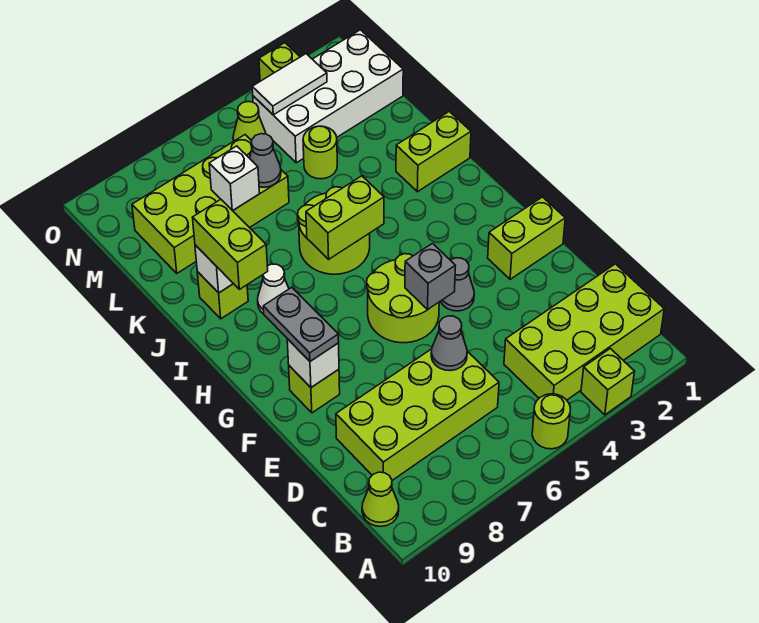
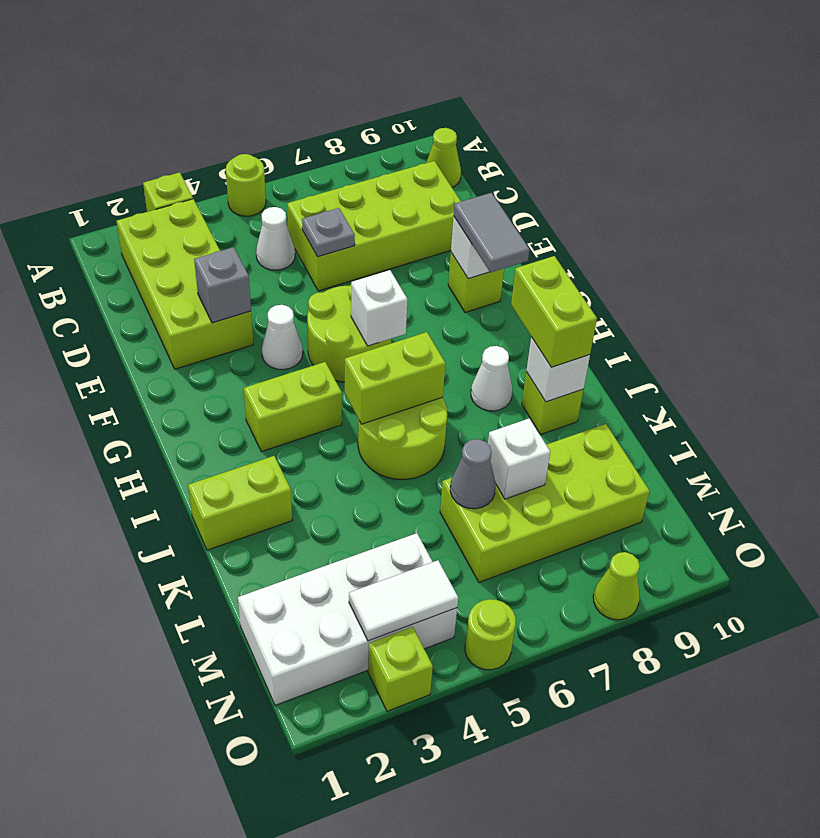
lime brick B1:C4 level 1 -> lime brick B2:E3 level 1
none -> white cone C5 level 1
grey cone D6 level 2 -> grey plate D6 level 2
lime brick F1:F2 level 1 -> lime brick H3:H4 level 1
grey cone F4 level 1 -> white cone F4 level 1
grey brick F5 level 2 -> grey brick E3 level 2
grey plate F9:G9 level 3 -> grey tile F9:G9 level 3
none -> white brick G6 level 2
lime round brick L4 level 1 -> lime round brick O5 level 1
lime cone N5 level 1 -> lime cone O8 level 1

